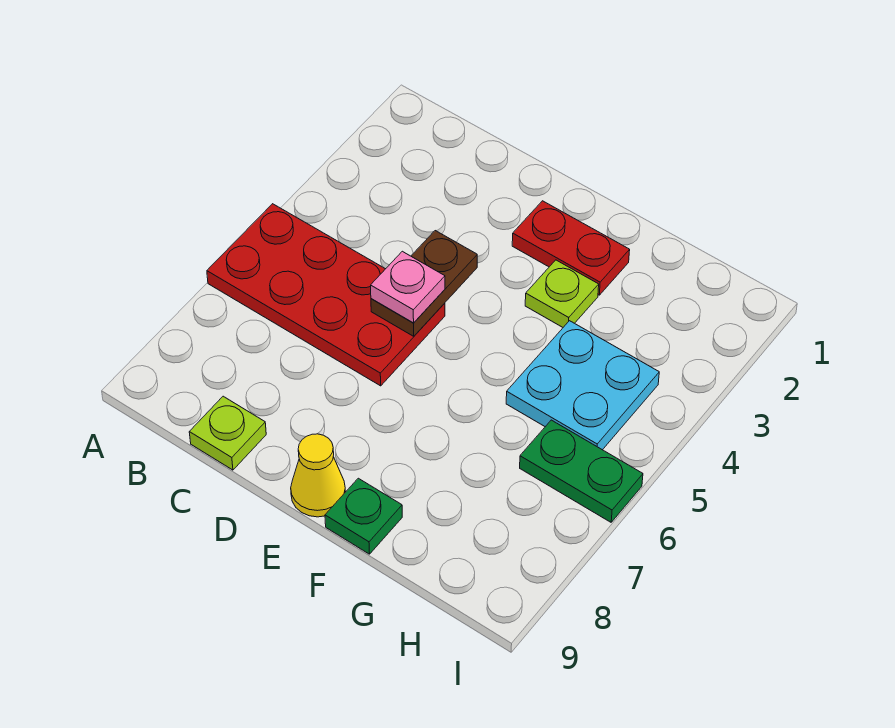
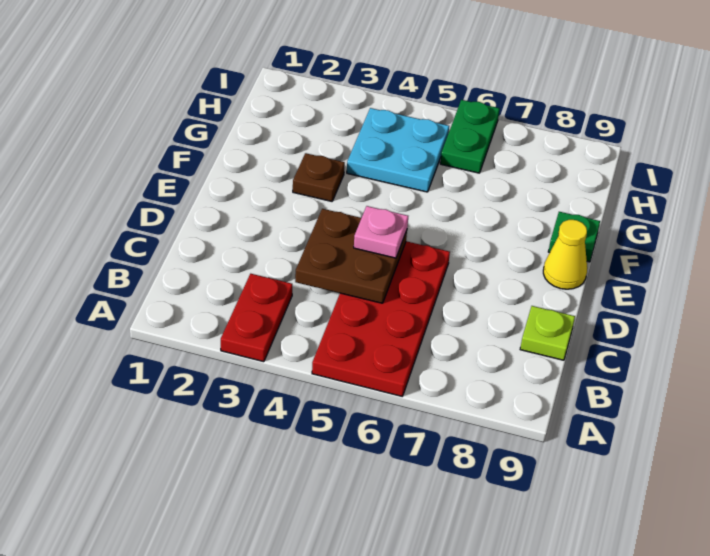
brown plate D4:D5 level 2 -> brown plate C4:D5 level 2
red plate E2:F2 level 1 -> red plate A3:B3 level 1
lime plate F3 level 1 -> brown plate F3 level 1

